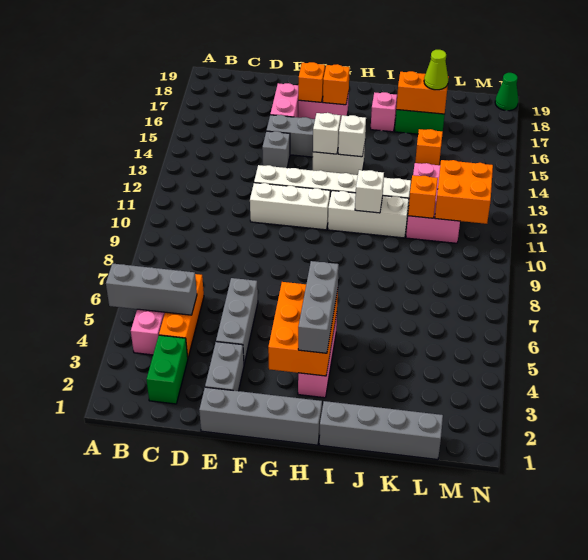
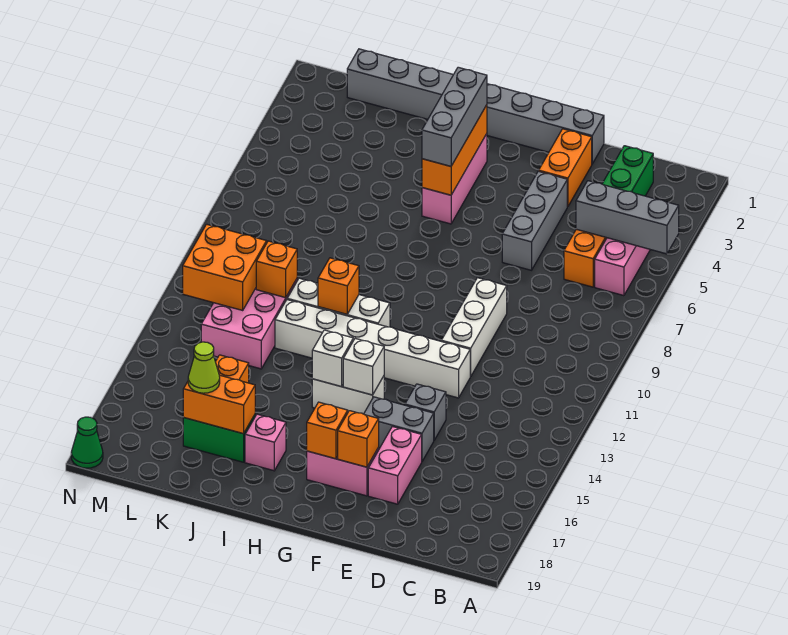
grey brick E2:E3 level 1 -> orange brick E2:E3 level 1
white brick E11:G11 level 1 -> white brick E9:E11 level 1
orange brick G3:H5 level 2 -> orange brick H3:H5 level 2
white brick I11 level 2 -> orange brick I11 level 2

